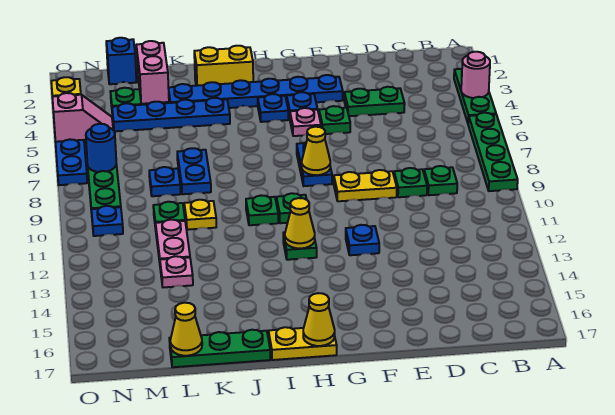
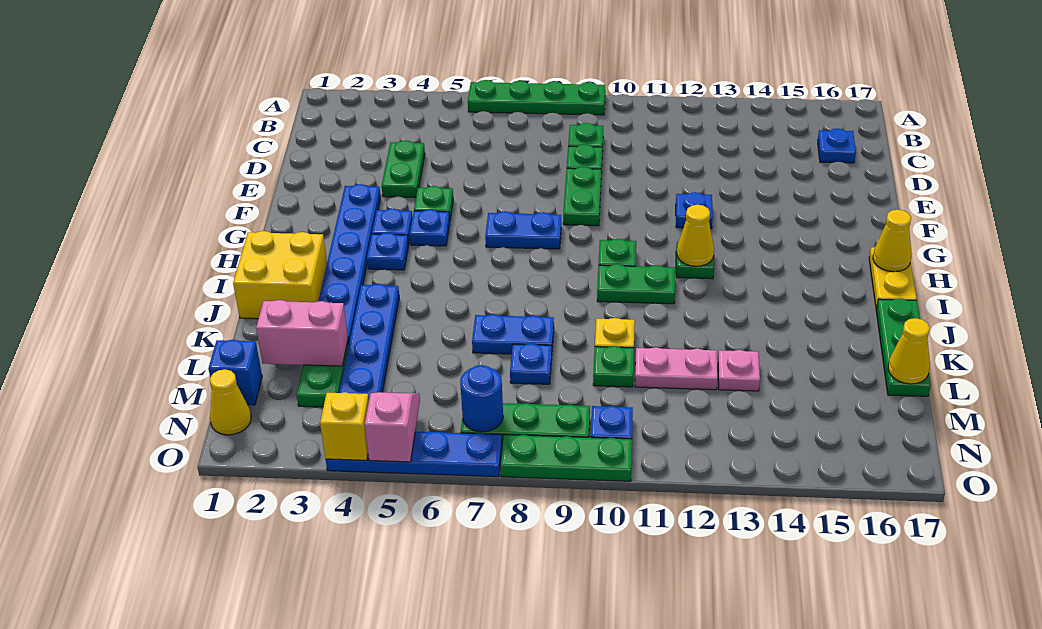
green plate A3:A5 level 1 -> green plate O8:O10 level 1
pink round brick A4 level 2 -> none
none -> blue plate C16 level 1
yellow plate E9:F9 level 1 -> green plate E9:F9 level 1
pink plate G5 level 1 -> blue plate G5 level 1
yellow cone G8 level 2 -> yellow cone N1 level 1
yellow brick I2:J2 level 1 -> yellow brick I1:J2 level 1
green plate I10 level 1 -> green plate I10:I11 level 1

